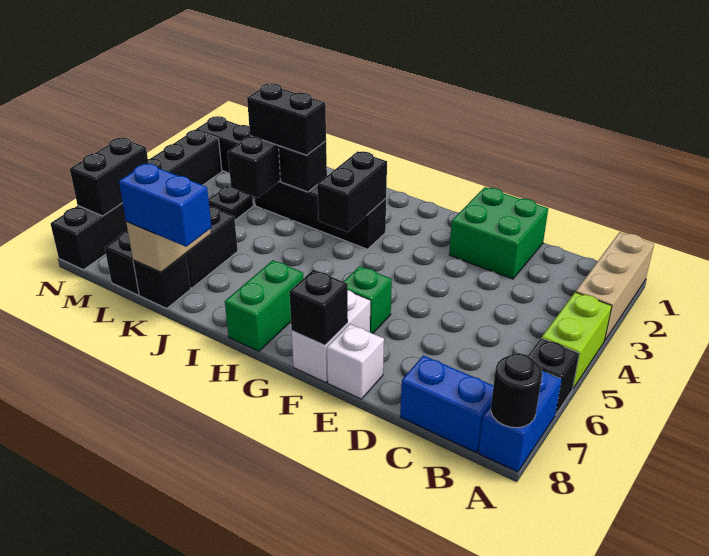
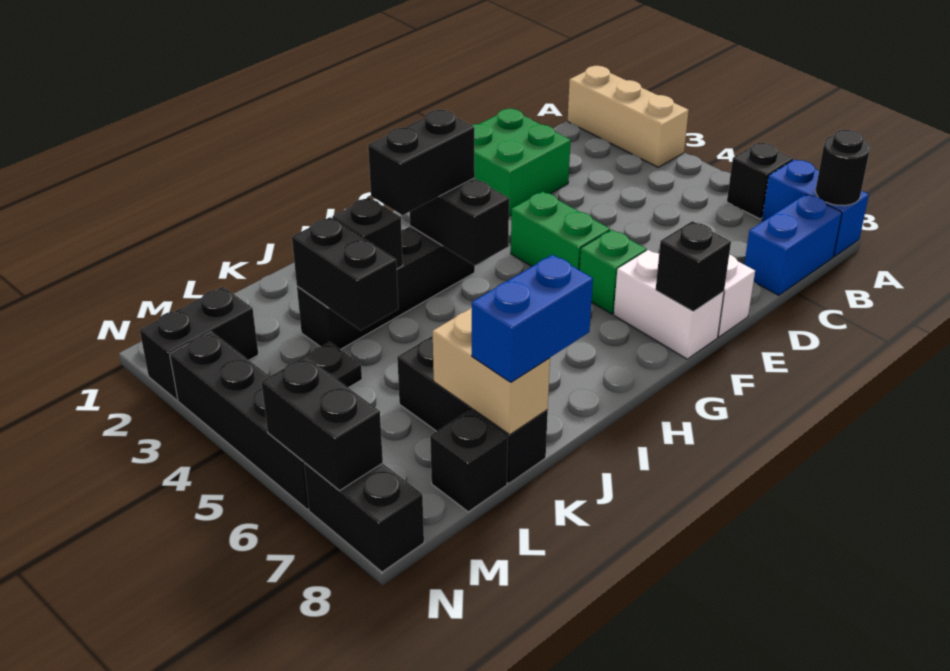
lime brick A4:A5 level 1 -> none
green brick H7:H8 level 1 -> green brick F4:F5 level 1
black brick J3:K3 level 3 -> black brick H3:I3 level 3

